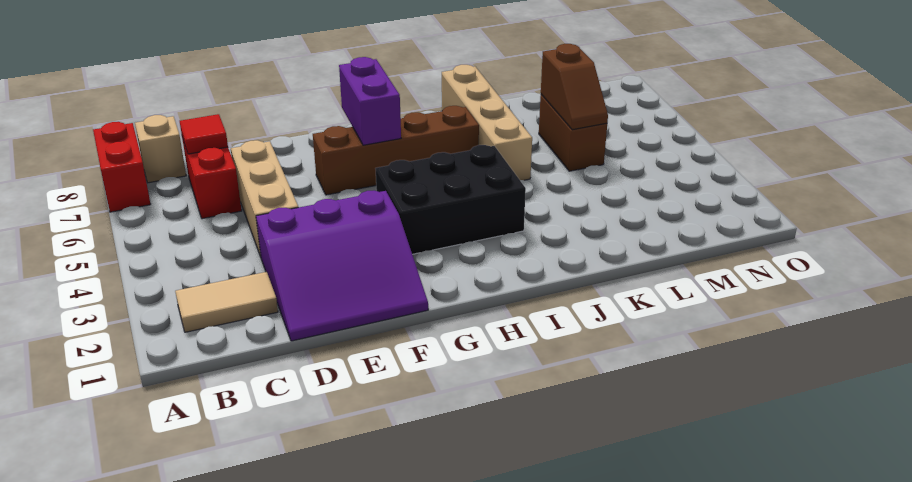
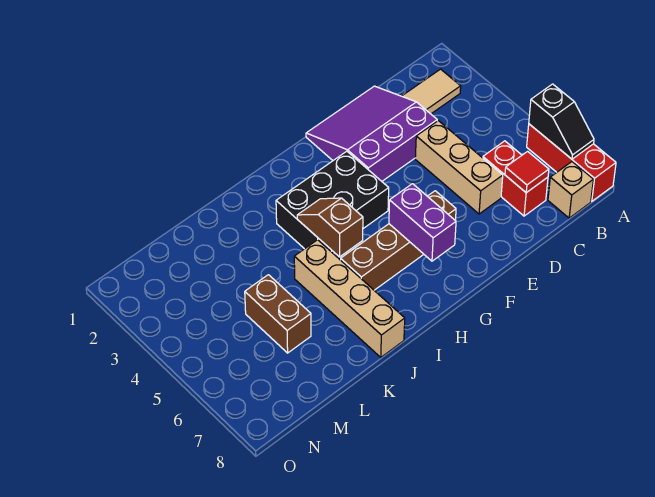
none -> black slope A6:A7 level 2 top 6
red brick A7:A8 level 1 -> red brick A6:A8 level 1
brown slope L5:L6 level 2 top 6 -> brown slope I4:I5 level 2 top 5

